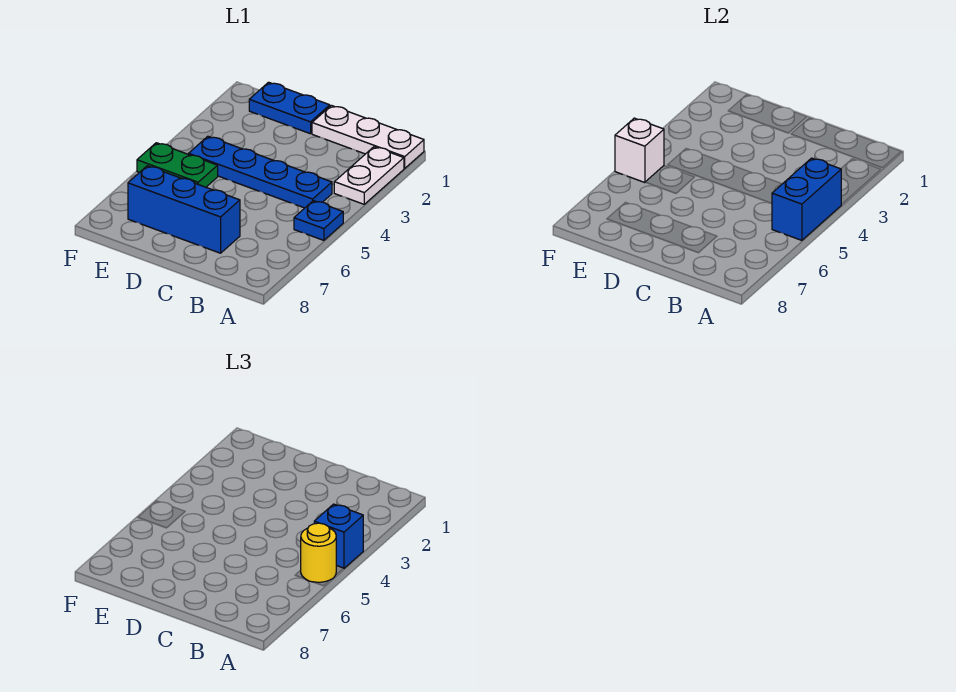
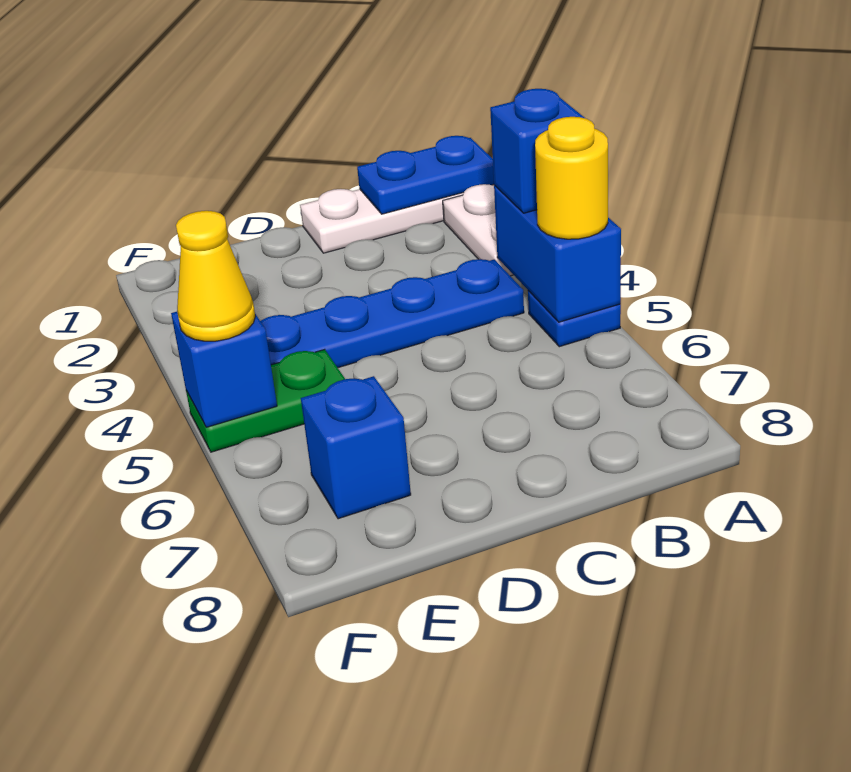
blue brick C7:E7 level 1 -> blue brick E7 level 1
blue plate D1:E1 level 1 -> blue plate A1:B1 level 2
white brick F5 level 2 -> blue brick F5 level 2
none -> yellow cone F5 level 3

